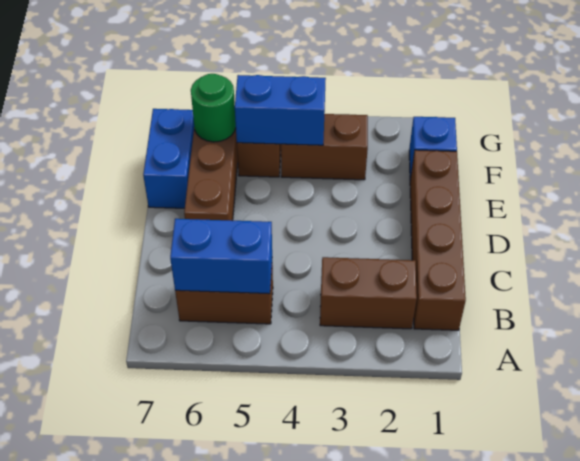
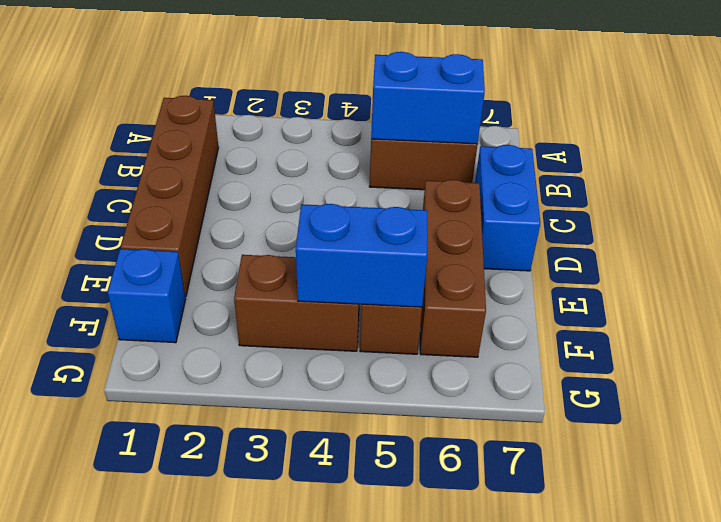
brown brick B2:B3 level 1 -> none
blue brick E7:F7 level 1 -> blue brick C7:D7 level 1
green round brick F6 level 2 -> none

